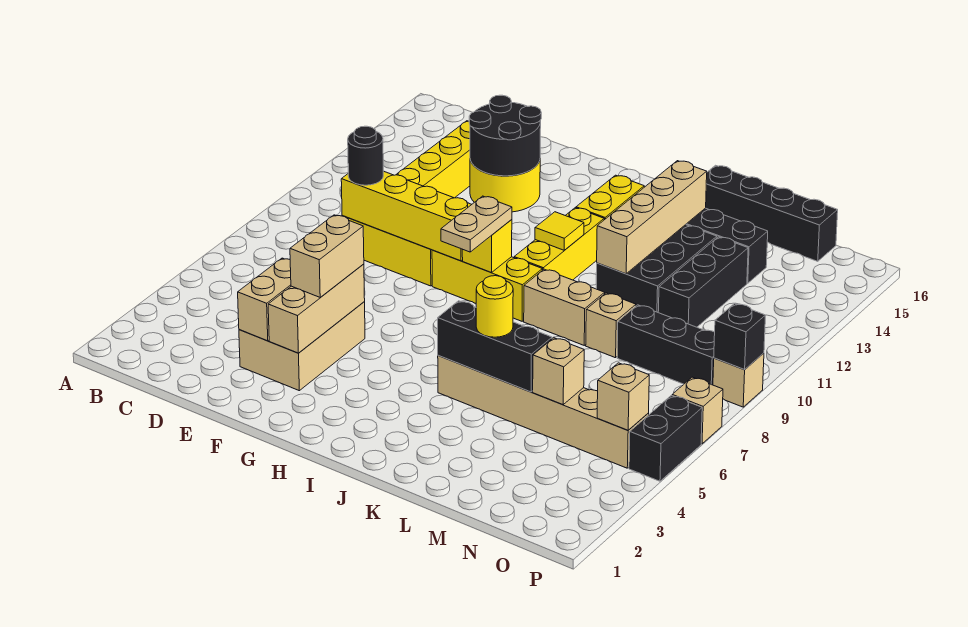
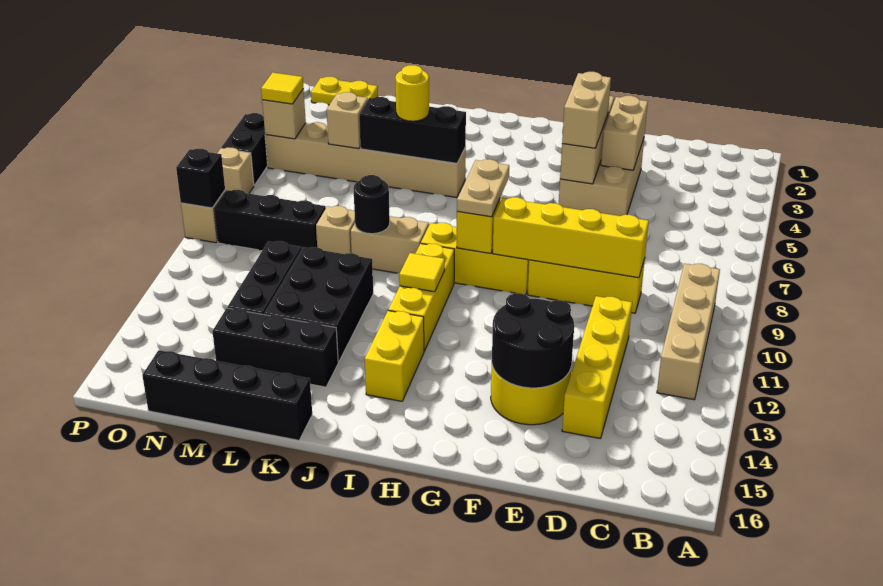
black round brick D9 level 3 -> black round brick K9 level 2
tan brick K11:K14 level 2 -> tan brick B9:B12 level 1
none -> yellow plate N1:O1 level 1
none -> yellow tile O5 level 3

